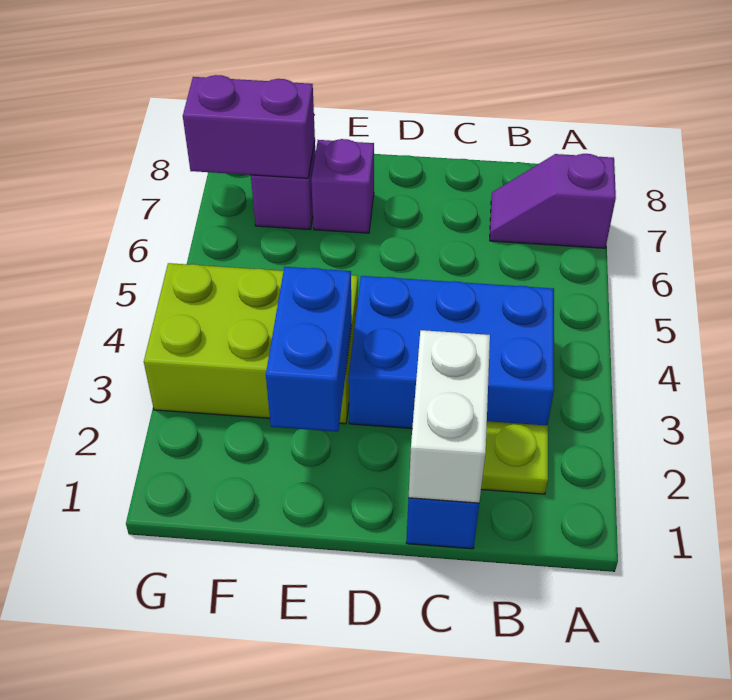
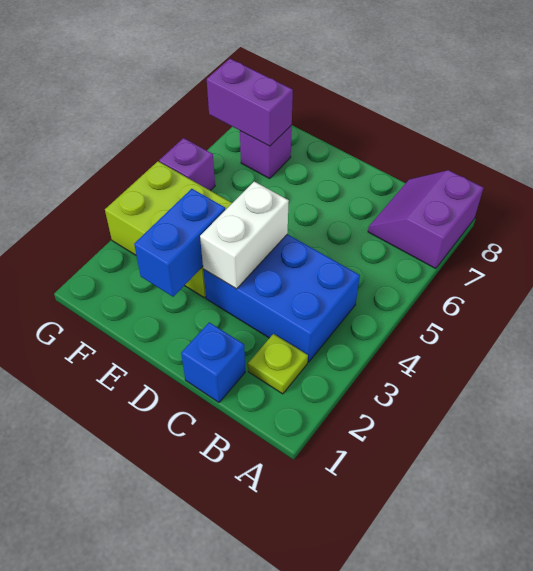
purple slope A7:B7 level 1 top A -> purple slope A7:B8 level 1 top A
white brick C1:C2 level 2 -> white brick D3:D4 level 2
purple brick E7 level 1 -> purple brick G5 level 1

